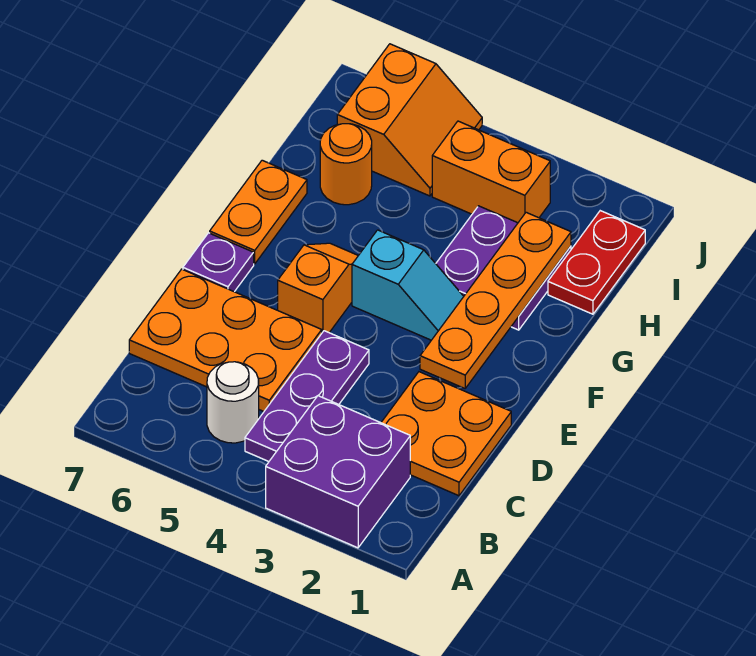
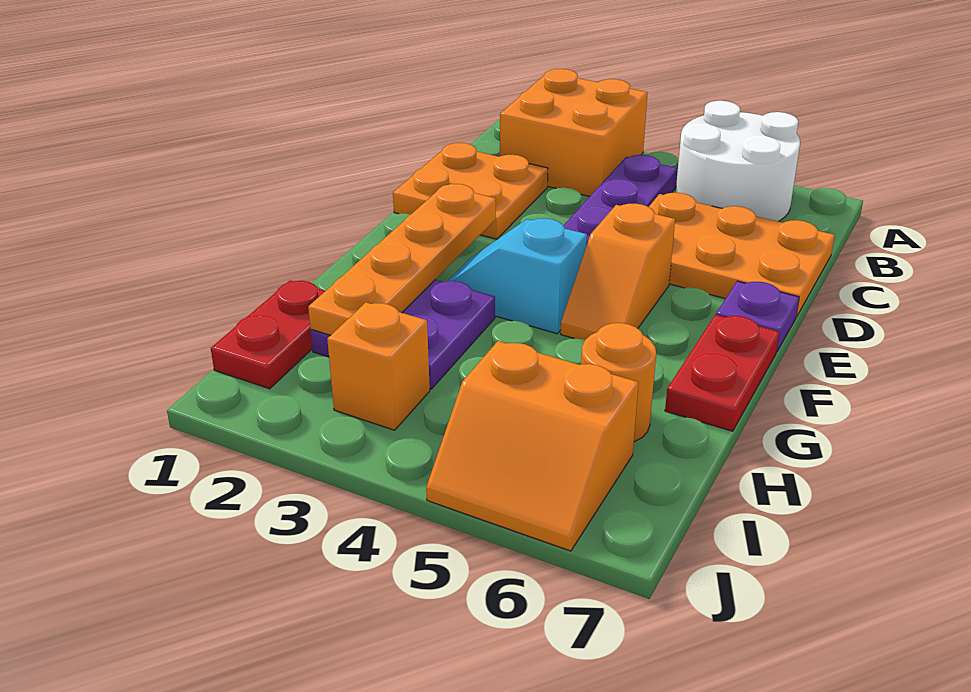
purple brick A2:B3 level 1 -> orange brick A2:B3 level 1
white round brick B5 level 1 -> white round brick A5:B6 level 1
orange plate F7:G7 level 1 -> red plate F7:G7 level 1
orange brick I3:I4 level 1 -> orange brick I3 level 1
orange slope I5:J6 level 1 top 6 -> orange slope I5:J6 level 1 top I

